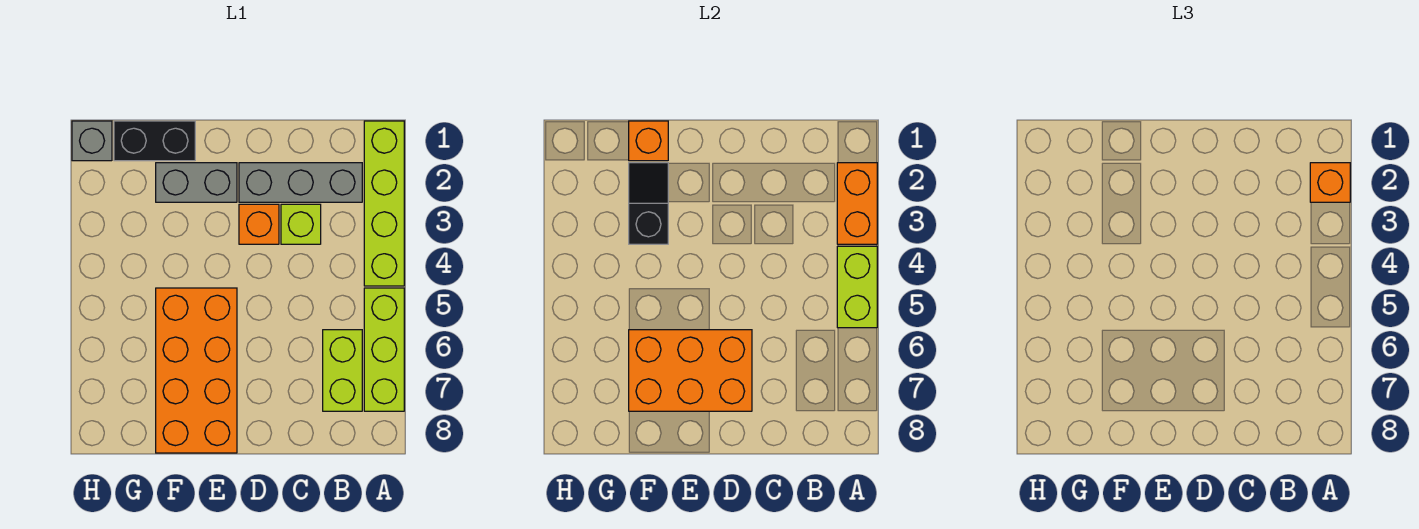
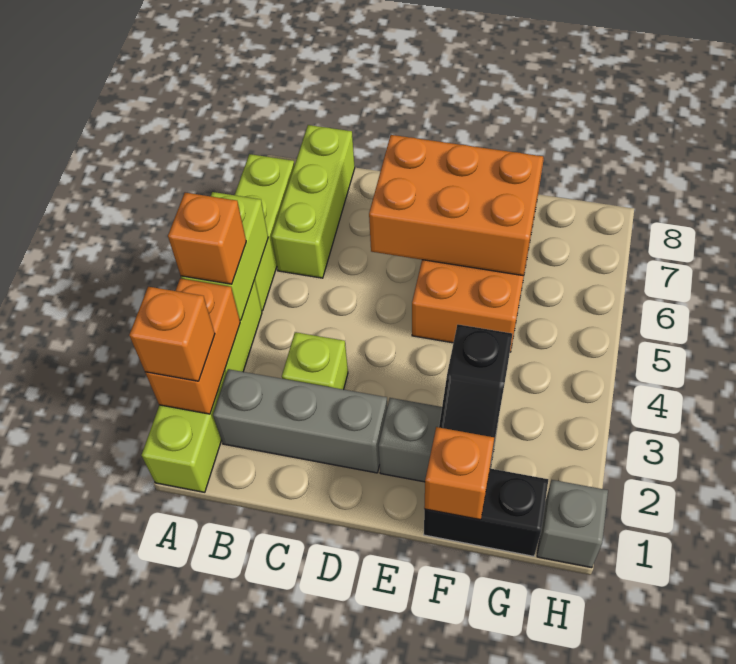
lime brick B6:B7 level 1 -> lime brick B6:B8 level 1
orange brick D3 level 1 -> orange brick A4 level 3

